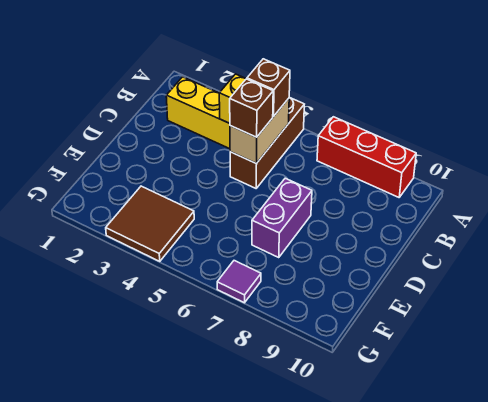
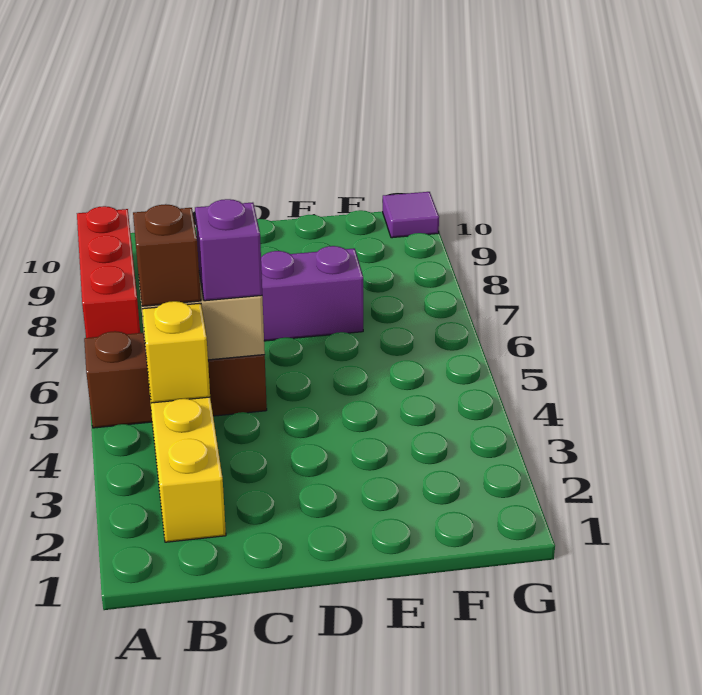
brown brick C5 level 3 -> purple brick C5 level 3
brown tile F3:G4 level 1 -> none
purple tile G7 level 1 -> purple tile G10 level 1

